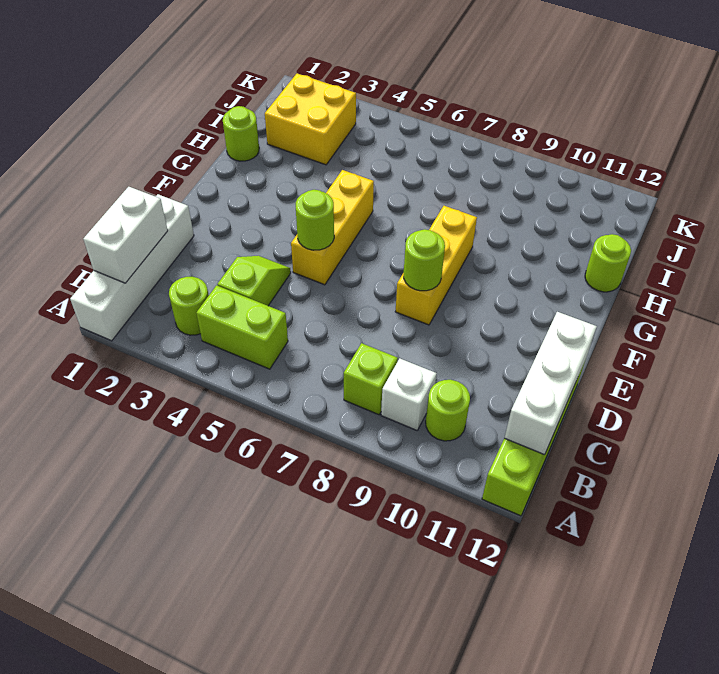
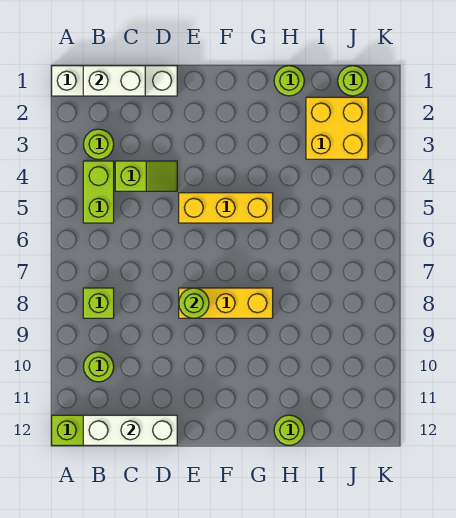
white brick B9 level 1 -> none
lime round brick E5 level 2 -> lime round brick J1 level 1

